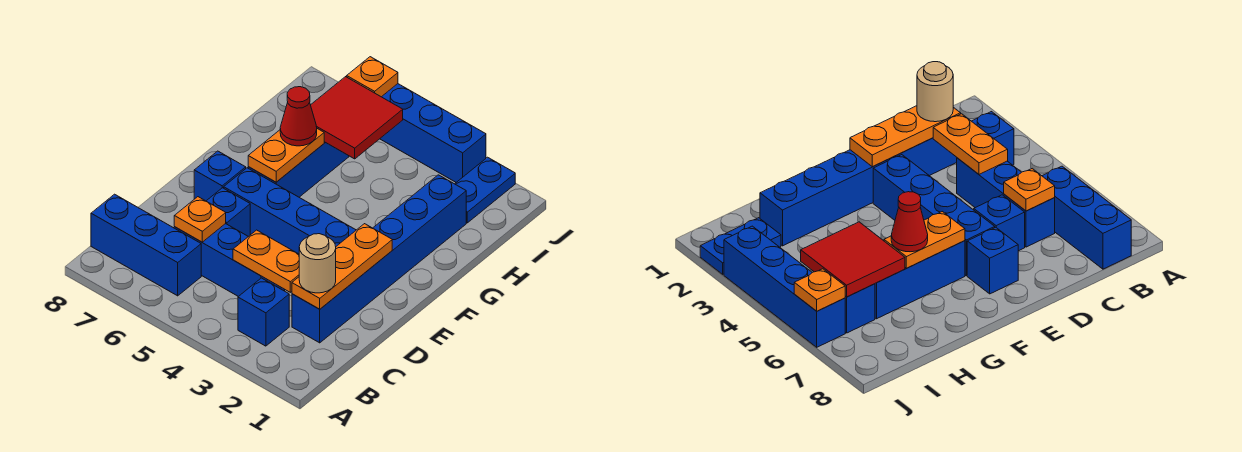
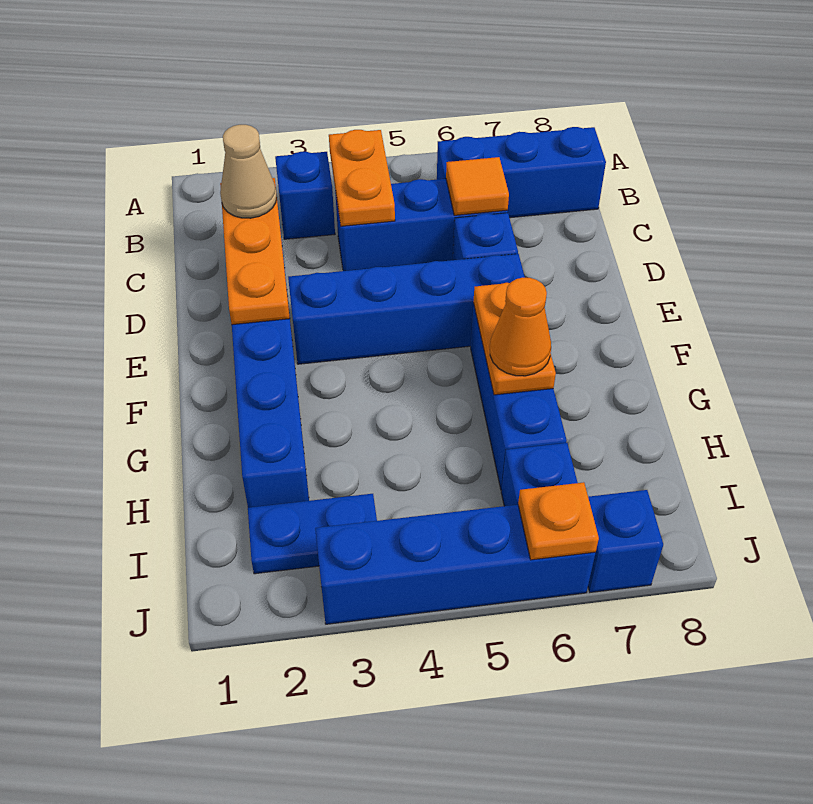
tan round brick C2 level 3 -> tan cone C2 level 3
orange plate C3:C4 level 2 -> orange plate B4:C4 level 2
orange plate C6 level 2 -> orange tile C6 level 2
blue brick E7 level 1 -> blue brick J7 level 1
red cone G6 level 3 -> orange cone G6 level 3
red tile H5:I6 level 2 -> none
blue plate I2:J2 level 1 -> blue plate I2:I3 level 1

